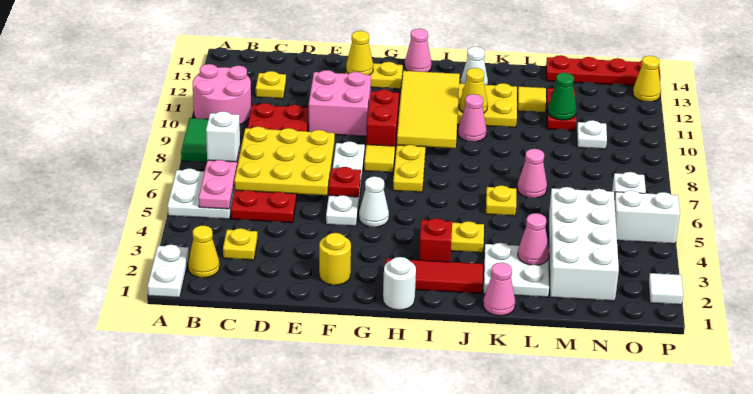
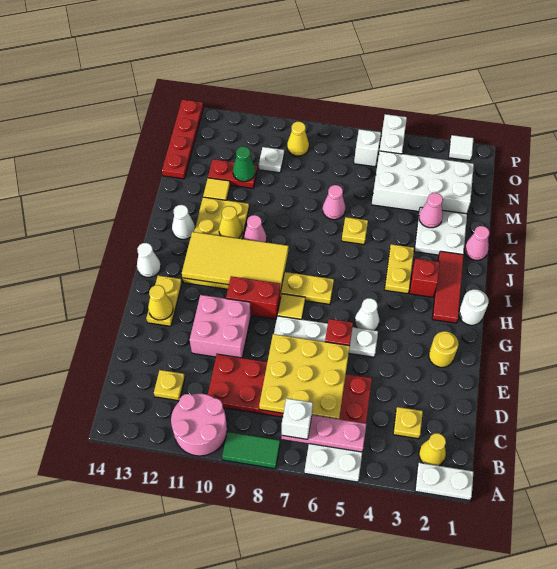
pink cone H14 level 1 -> white cone H14 level 1
yellow cone P13 level 1 -> yellow cone O9 level 1

